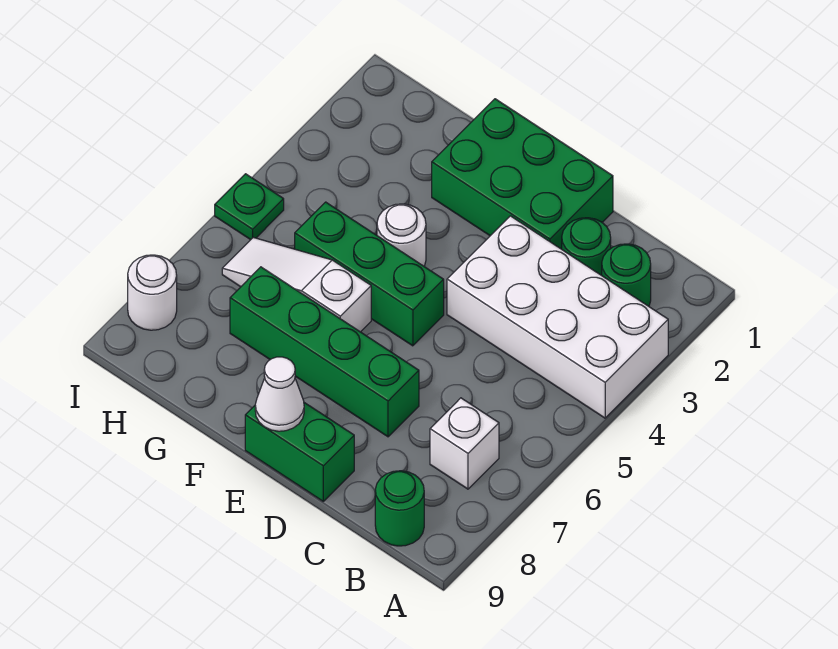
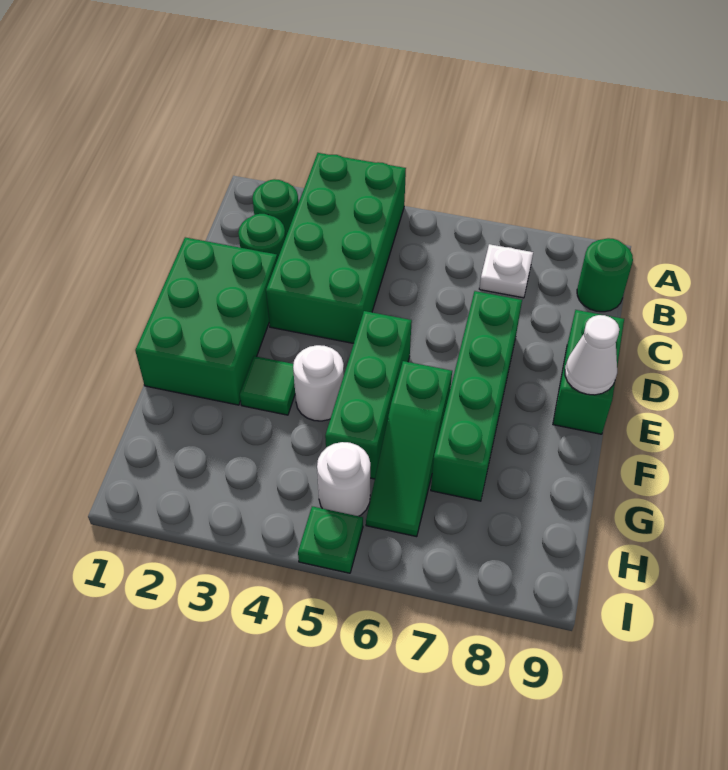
white brick A3:D4 level 1 -> green brick A3:D4 level 1
white brick B7 level 1 -> white plate B7 level 1
none -> green tile F3 level 1
white slope F6:H6 level 1 top F -> green slope F6:H6 level 1 top F
white round brick I8 level 1 -> white round brick H5 level 1

